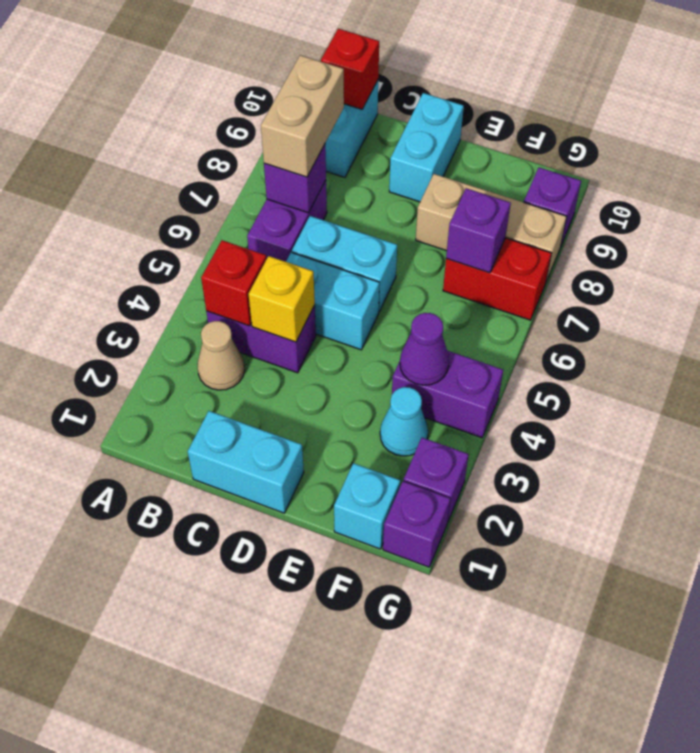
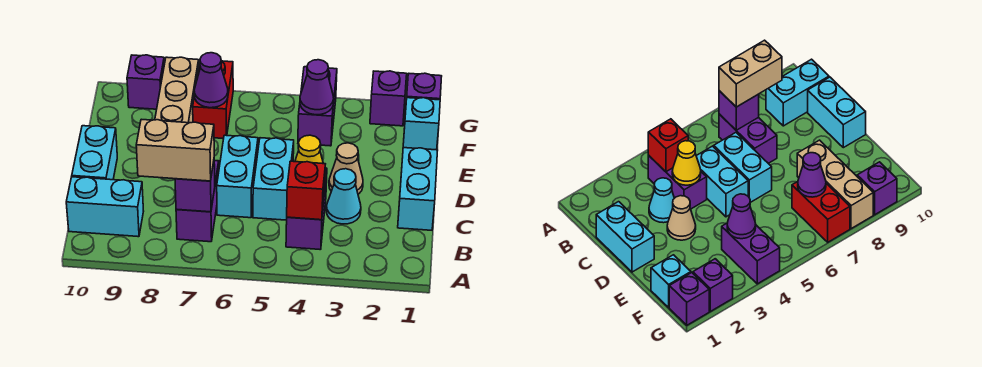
tan cone B3 level 1 -> tan cone D3 level 1
purple brick B6:B7 level 1 -> purple brick B7:C7 level 1
red brick B10 level 2 -> none
yellow brick C4 level 2 -> yellow cone C4 level 2
cyan brick D9:D10 level 1 -> cyan brick C10:D10 level 1
cyan cone F3 level 1 -> cyan cone C3 level 1
purple brick F7 level 2 -> purple cone F7 level 2

